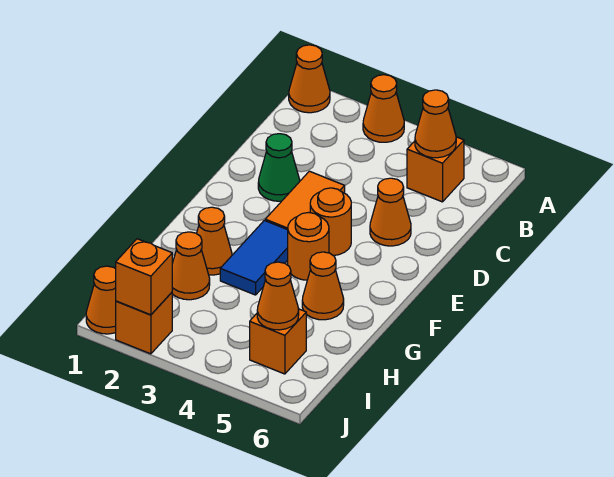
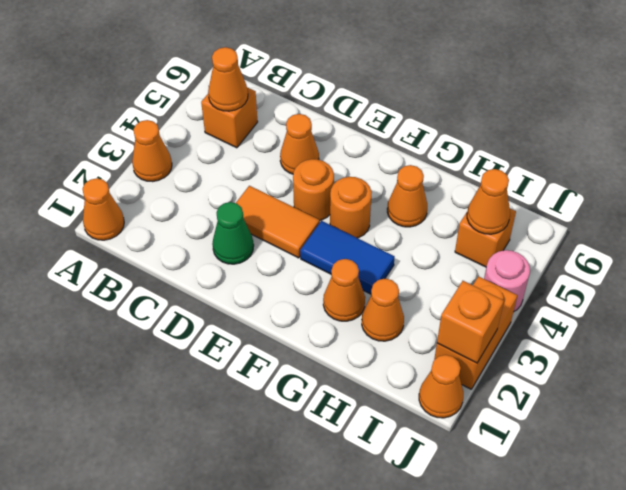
orange brick J2 level 1 -> orange brick J2:J3 level 1
none -> pink round brick J4 level 1

